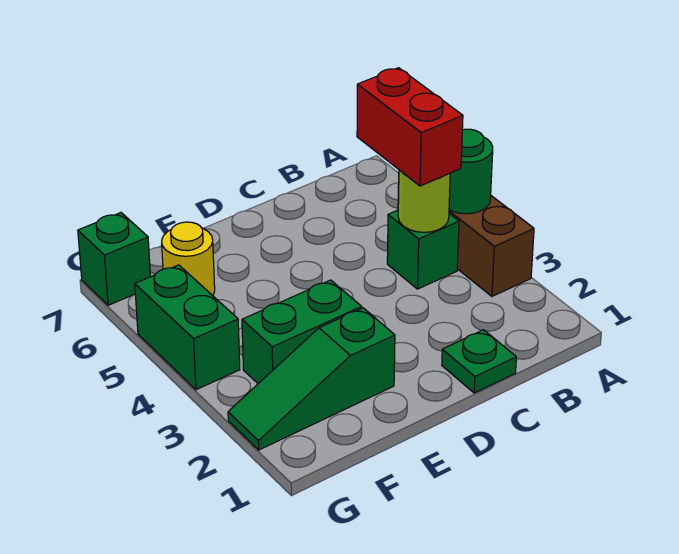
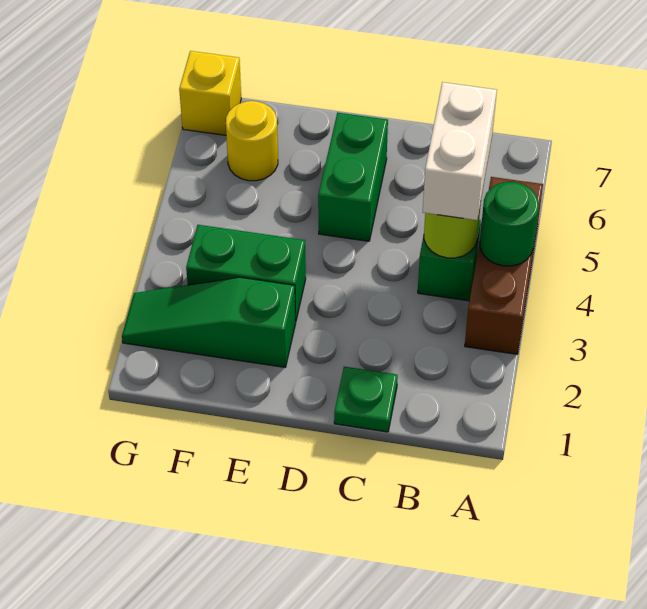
red brick B4:B5 level 3 -> white brick B4:B5 level 3
green brick G4:G5 level 1 -> green brick D5:D6 level 1
green brick G7 level 1 -> yellow brick G7 level 1

